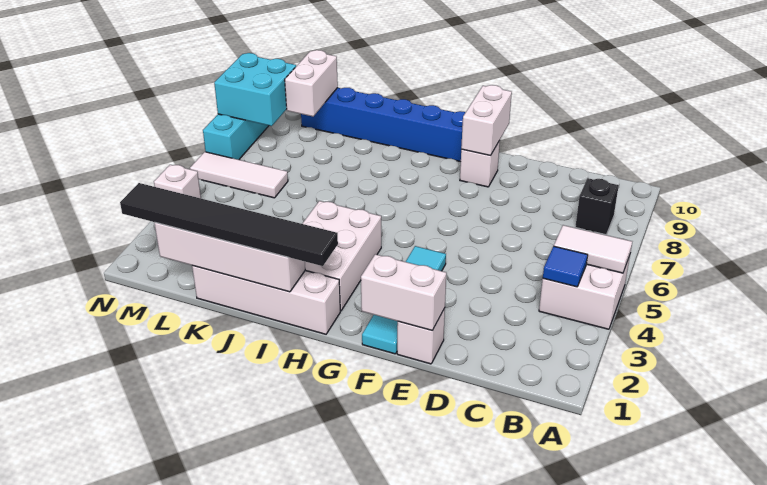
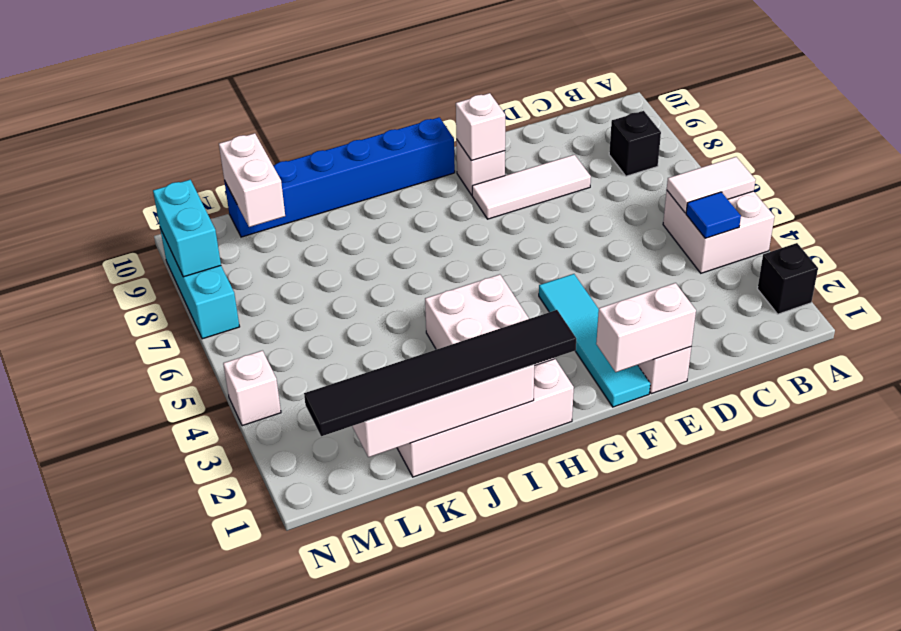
none -> black brick A2 level 1
white brick F9:F10 level 2 -> white brick F9 level 2
white tile L6:N6 level 1 -> white tile D8:F8 level 1
cyan brick M8:N9 level 2 -> cyan brick N8:N9 level 2

